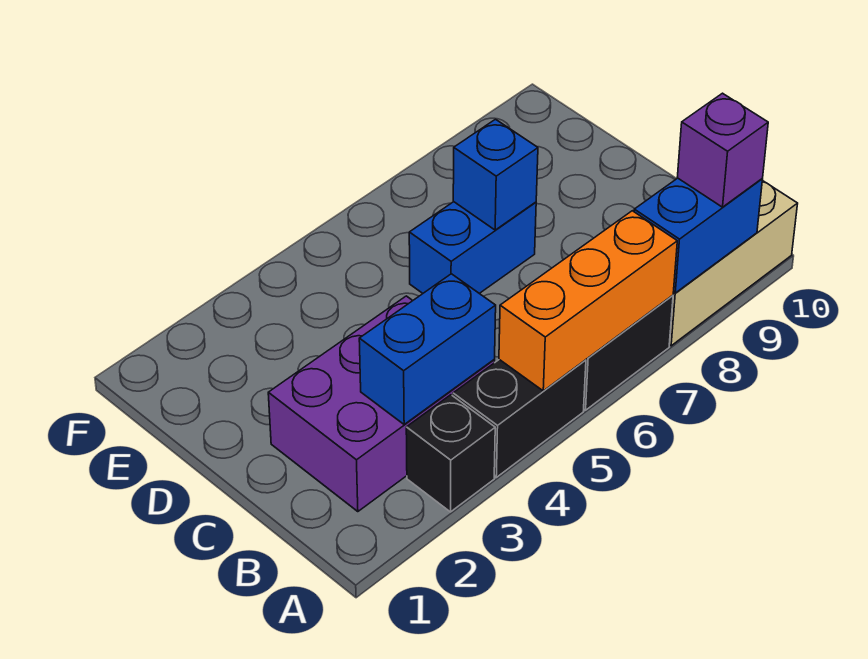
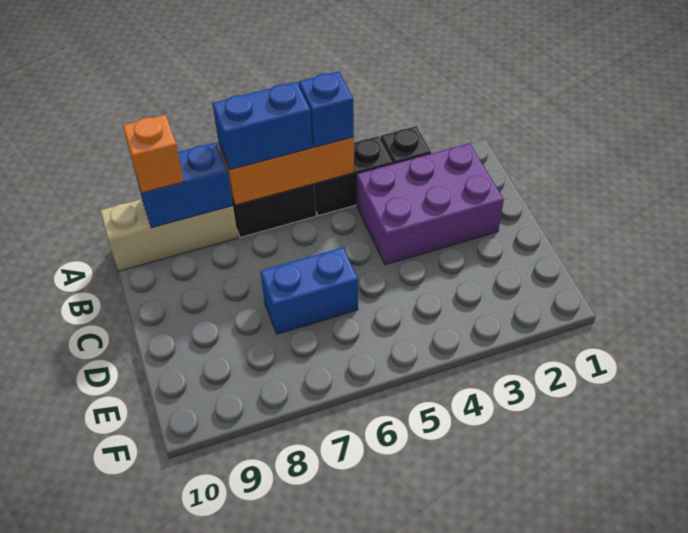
purple brick A9 level 3 -> orange brick A9 level 3
blue brick B3:B4 level 2 -> blue brick A6:A7 level 3
blue brick D7 level 2 -> blue brick A5 level 3

